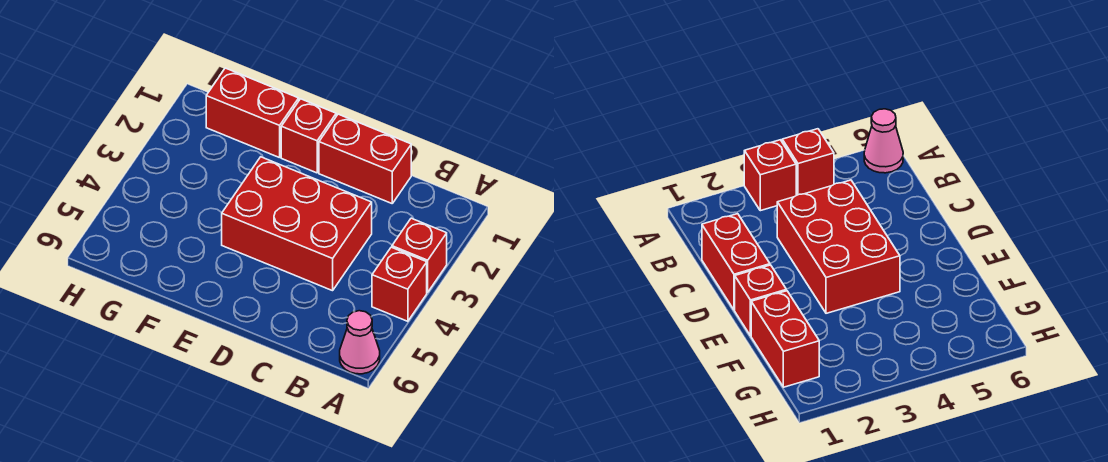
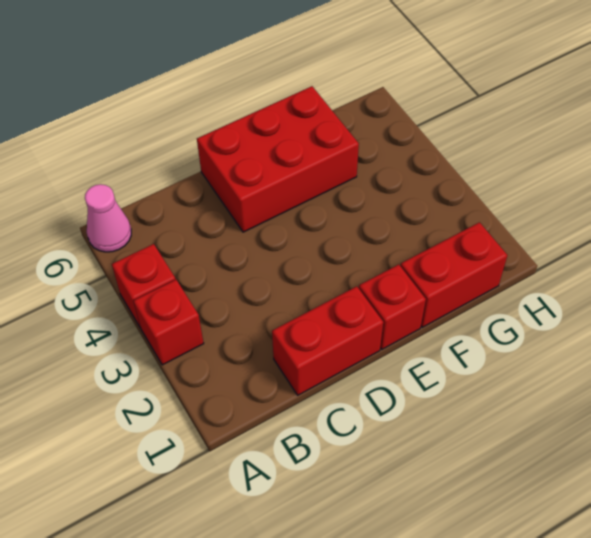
red brick C3:E4 level 1 -> red brick D5:F6 level 1

